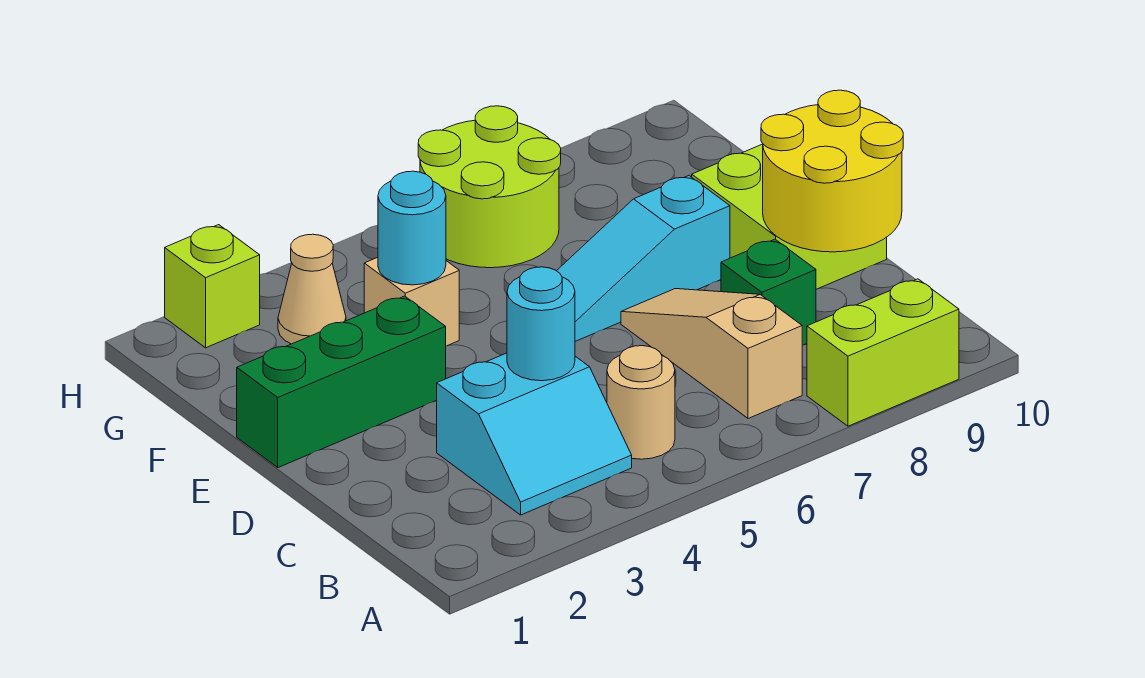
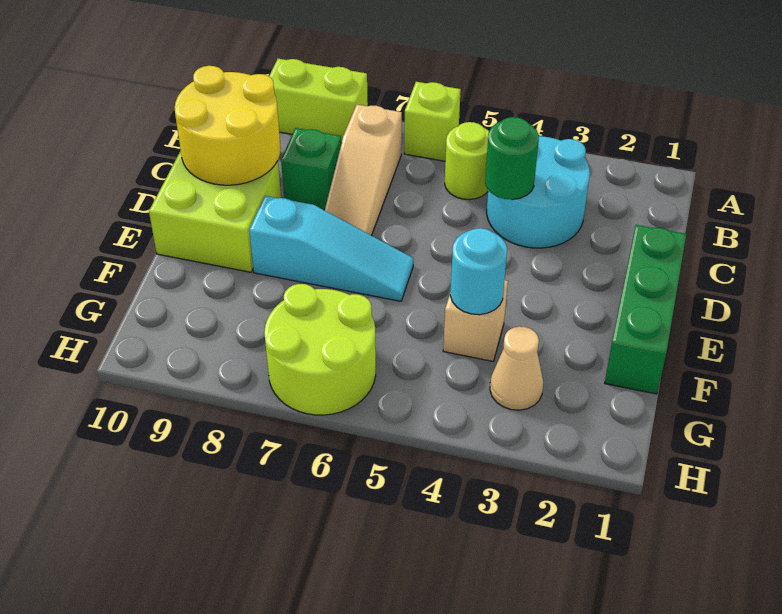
cyan slope B3:C4 level 1 top C -> cyan round brick B3:C4 level 1
tan round brick B5 level 1 -> lime round brick B5 level 1
cyan round brick C4 level 2 -> green round brick C4 level 2
green brick E1:E3 level 1 -> green brick D1:F1 level 1
lime brick H2 level 1 -> lime brick A6 level 1

